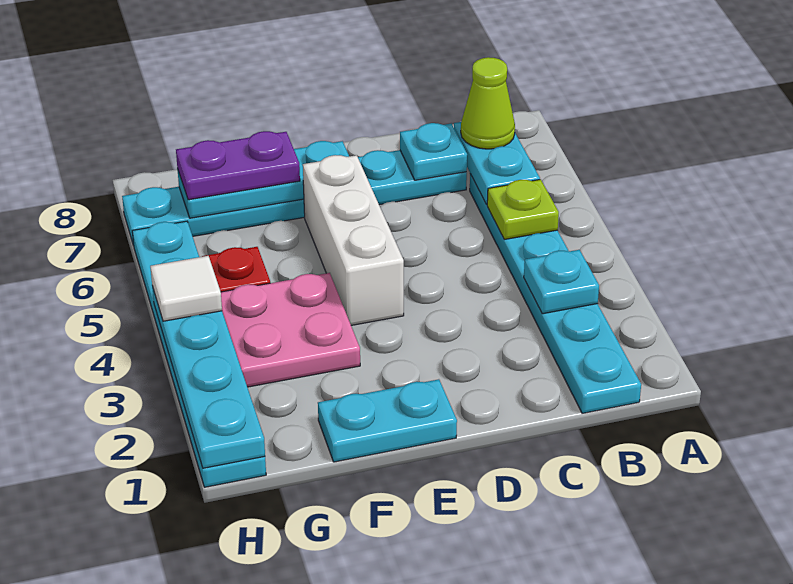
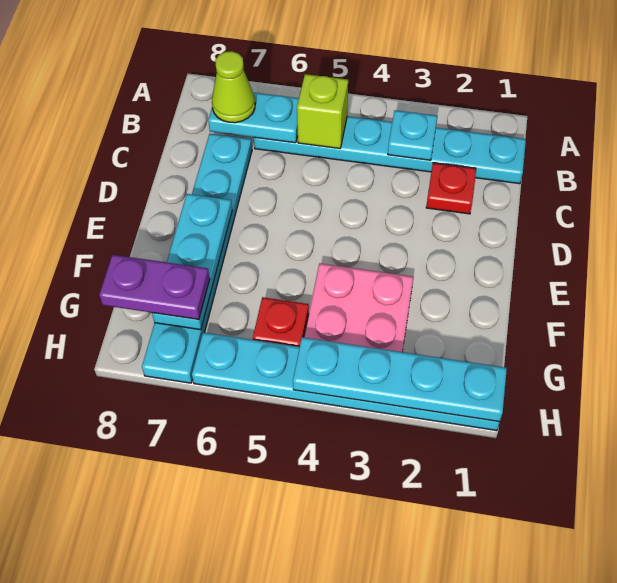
lime plate B5 level 2 -> lime brick B5 level 2
none -> red plate C2 level 1
cyan plate C7 level 2 -> none
cyan plate E1:F1 level 1 -> none
white brick E4:E6 level 1 -> none
purple plate F7:G7 level 3 -> purple plate G7:G8 level 3
white tile H4 level 3 -> none

